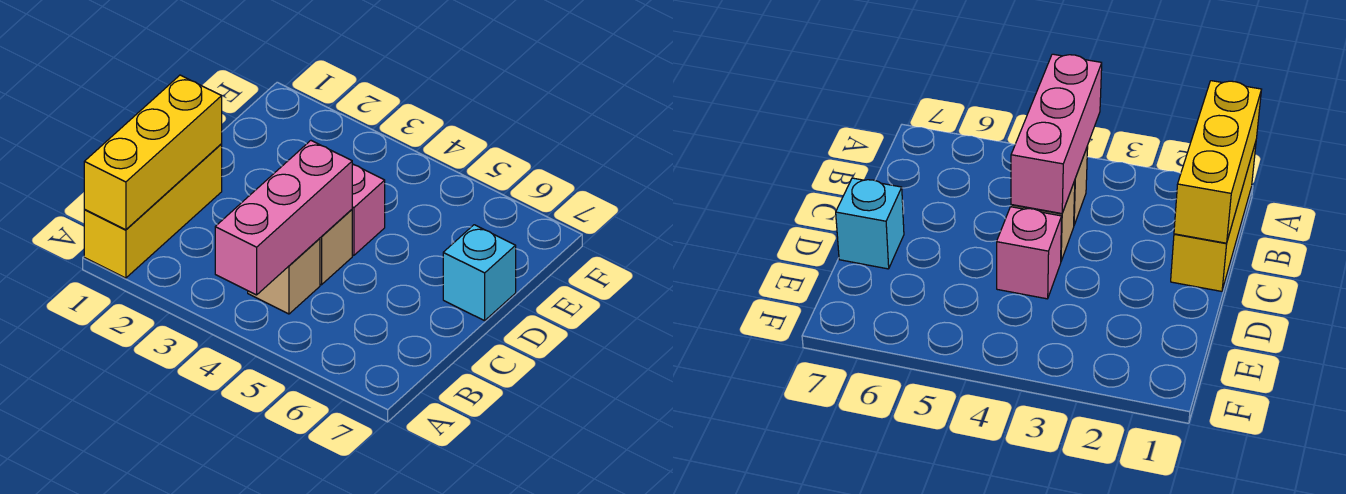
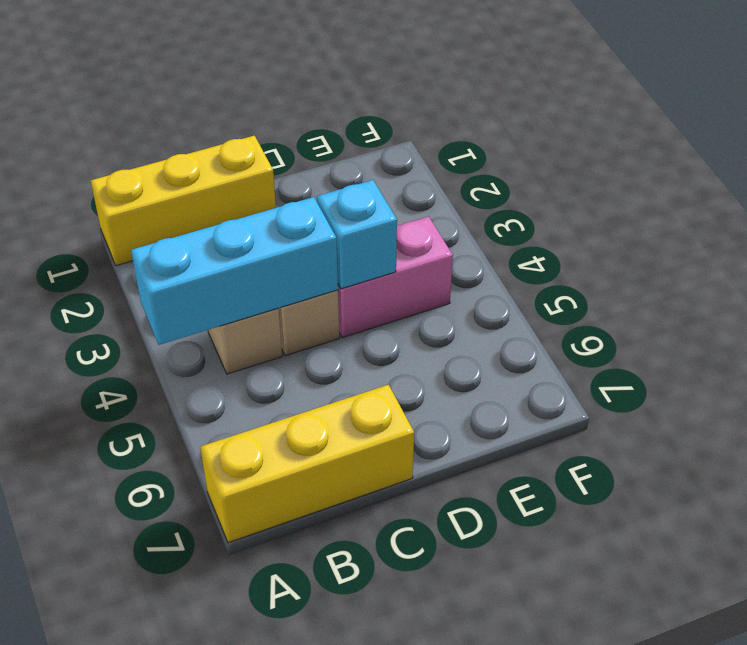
yellow brick A1:C1 level 2 -> yellow brick A7:C7 level 1
pink brick A4:C4 level 2 -> cyan brick A4:C4 level 2
pink brick D4 level 1 -> pink brick D4:E4 level 1
cyan brick D7 level 1 -> cyan brick D4 level 2

